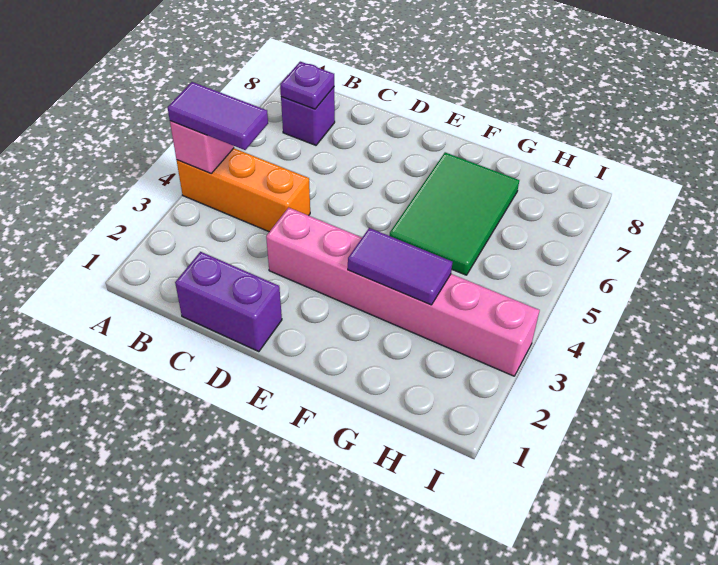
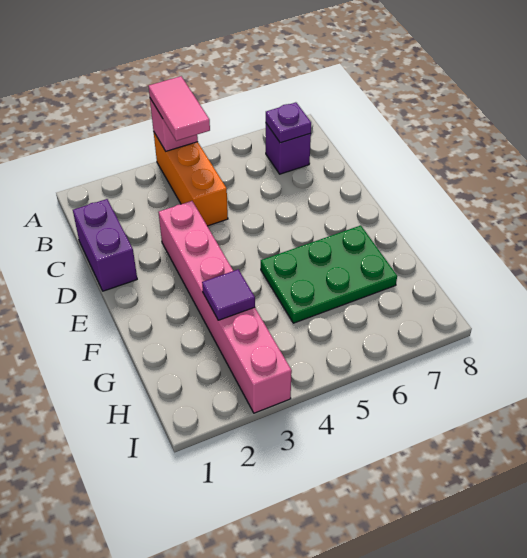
purple tile A4:B4 level 3 -> pink tile A4:B4 level 3
purple tile F3:G3 level 2 -> purple tile G3 level 2
green tile F5:G7 level 1 -> green plate F5:G7 level 1

